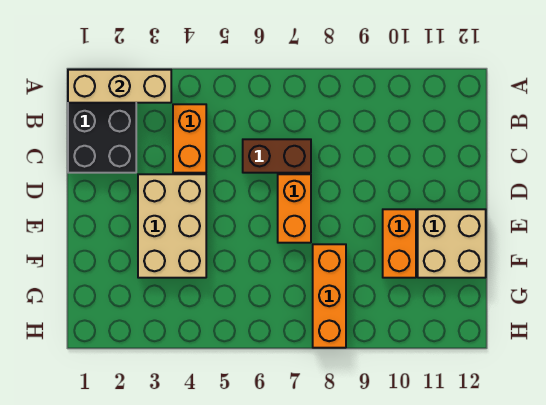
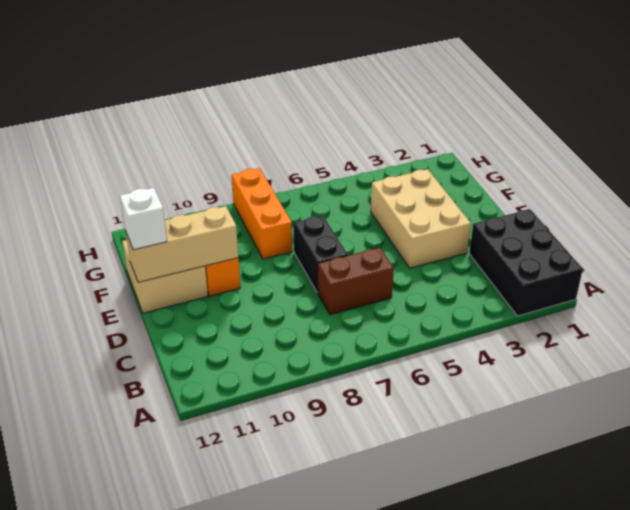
tan brick A1:A3 level 2 -> tan brick E10:E12 level 2
orange brick B4:C4 level 1 -> none
orange brick D7:E7 level 1 -> black brick D7:E7 level 1
none -> white brick E12 level 3

